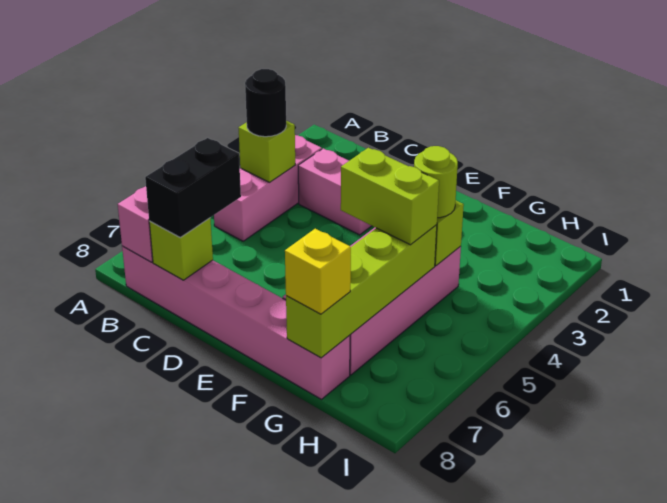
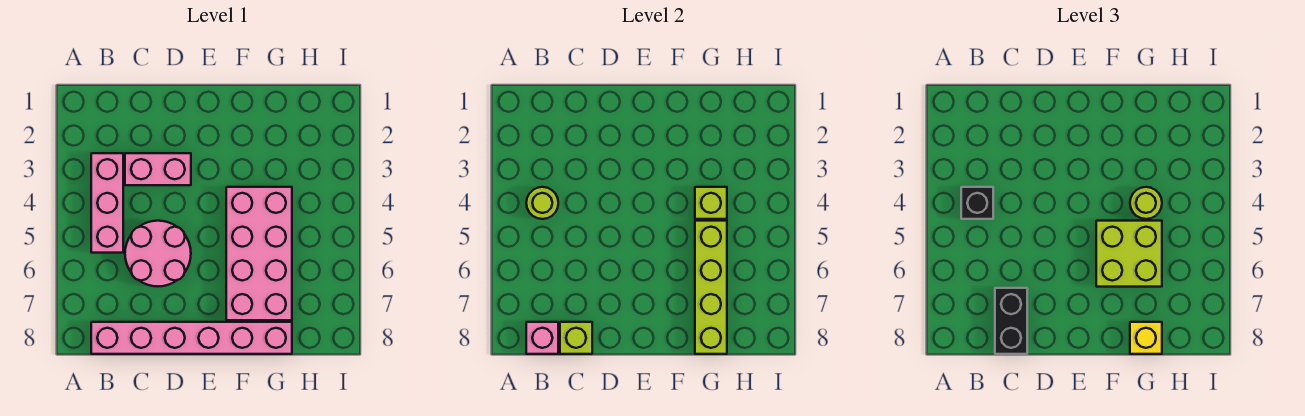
lime brick B4 level 2 -> lime round brick B4 level 2
black round brick B4 level 3 -> black brick B4 level 3
none -> pink round brick C5:D6 level 1
lime brick F5:G5 level 3 -> lime brick F5:G6 level 3

